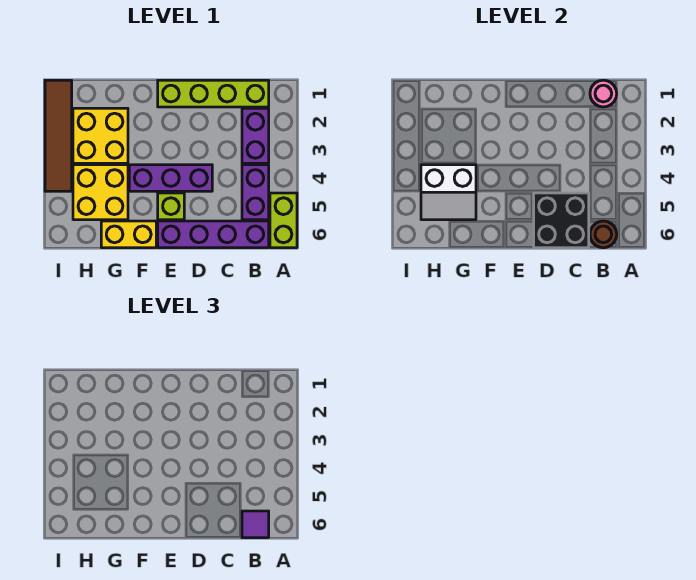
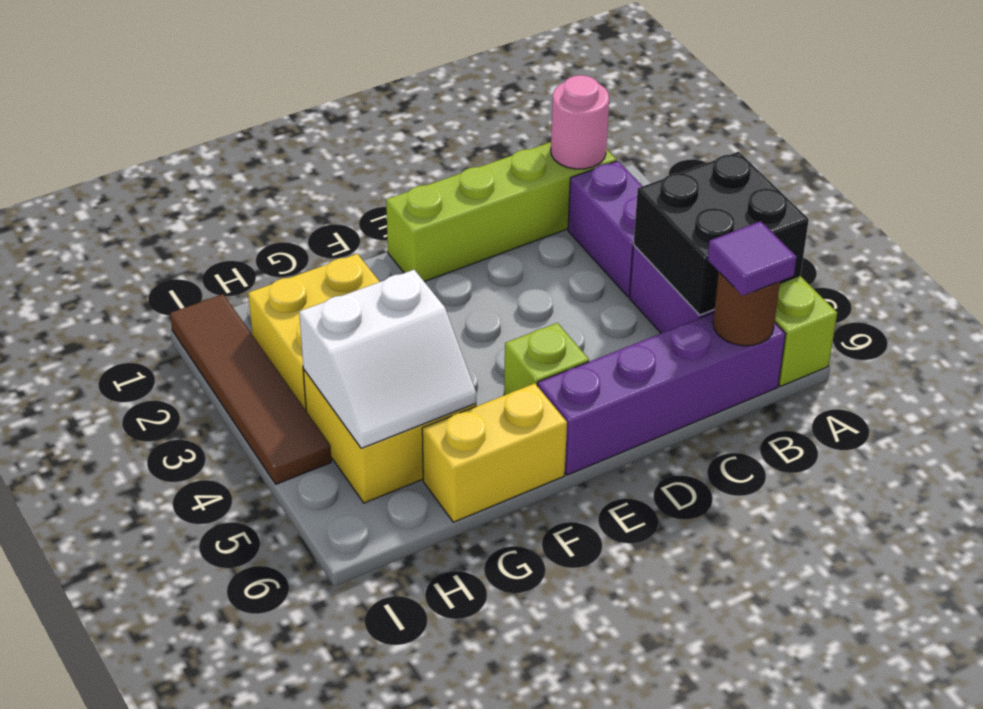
black brick C5:D6 level 2 -> black brick A4:B5 level 2
purple brick D4:F4 level 1 -> none

